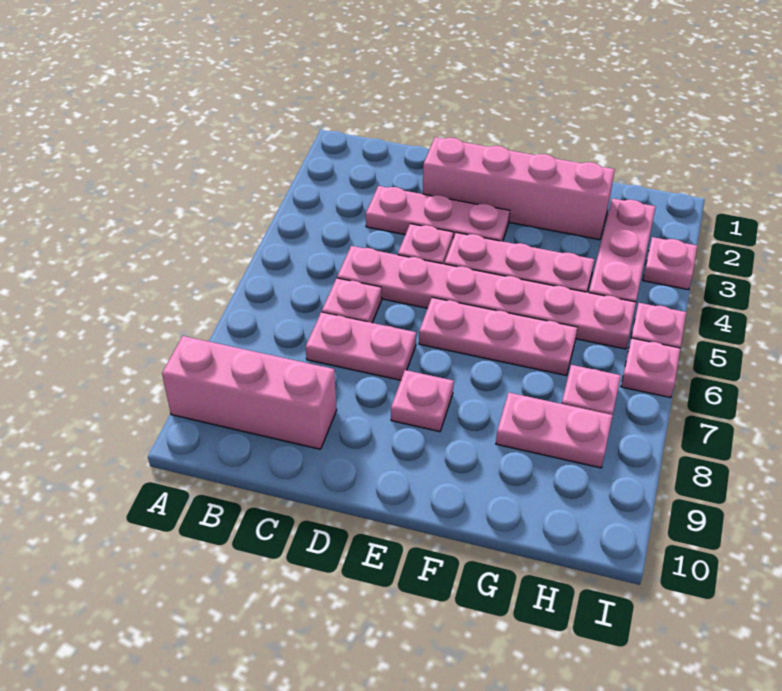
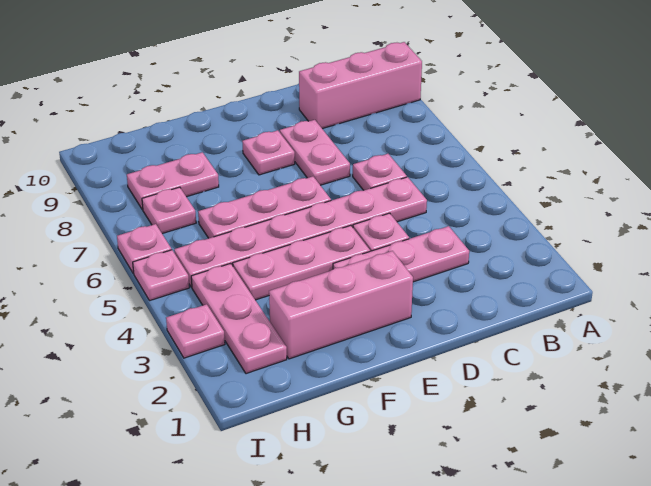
pink plate C7:D7 level 1 -> pink plate D7:D8 level 1
pink brick D2:G2 level 1 -> pink brick E2:G2 level 1

